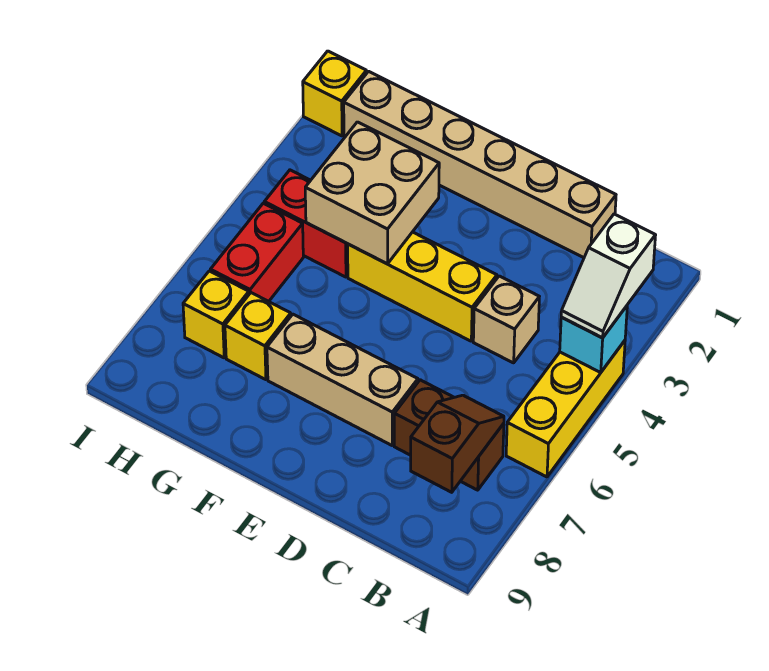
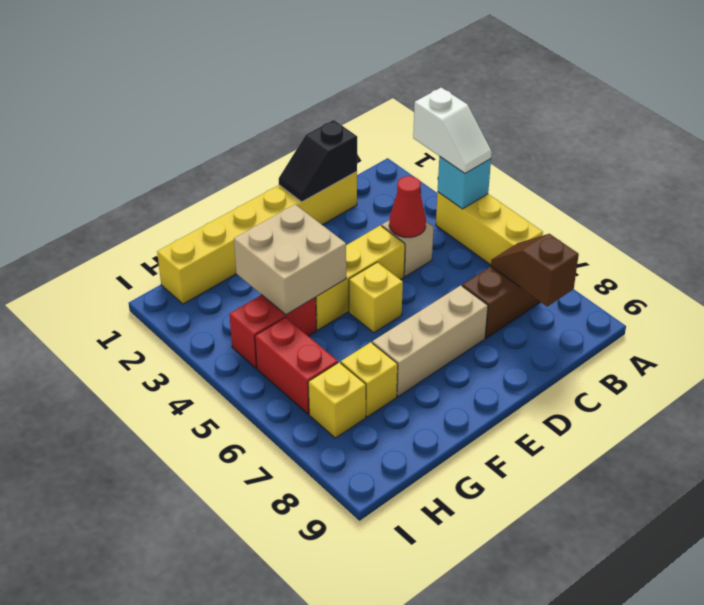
tan brick C1:H1 level 1 -> yellow brick C1:H1 level 1
none -> black slope C1:D1 level 2 top C
none -> red cone C4 level 2
yellow brick I1 level 1 -> yellow brick E5 level 1

